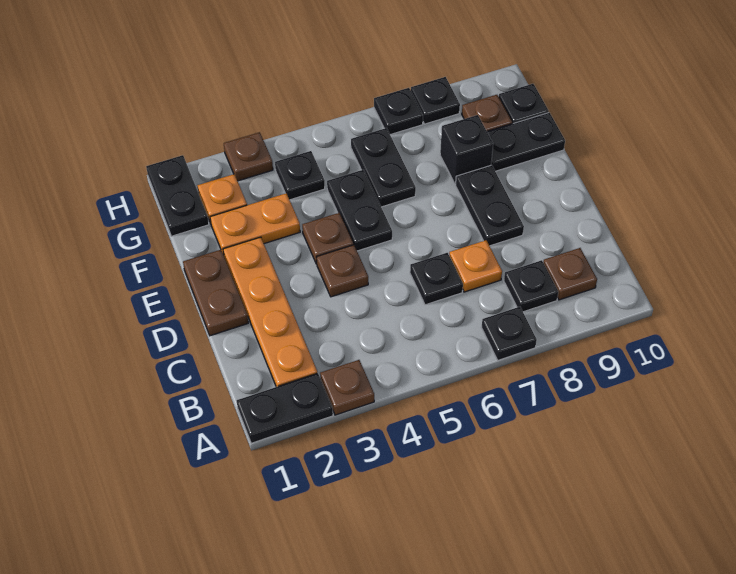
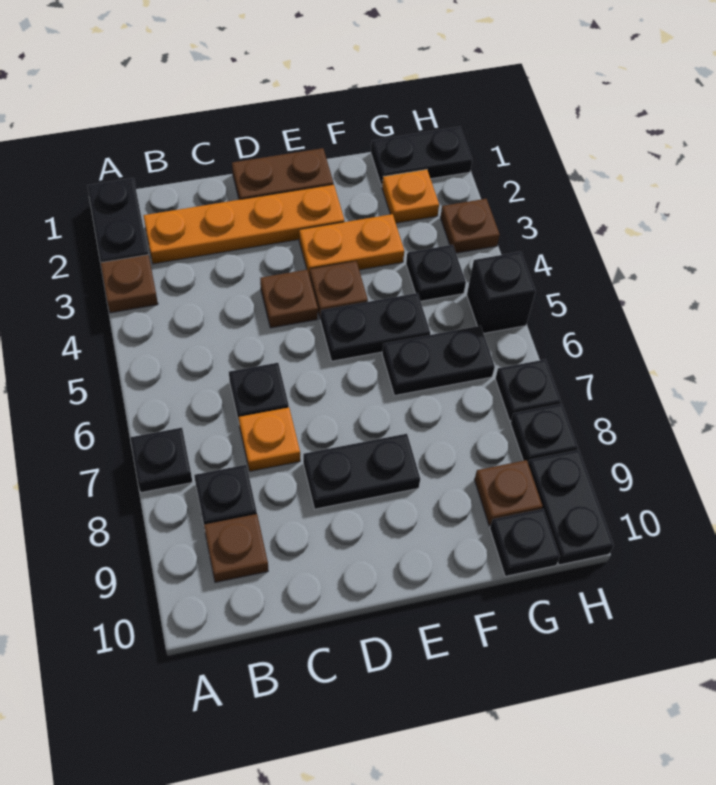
orange plate F2:F3 level 1 -> orange plate E3:F3 level 1
black brick F8 level 1 -> black brick H5 level 1
black plate F9:F10 level 1 -> black plate H9:H10 level 1

